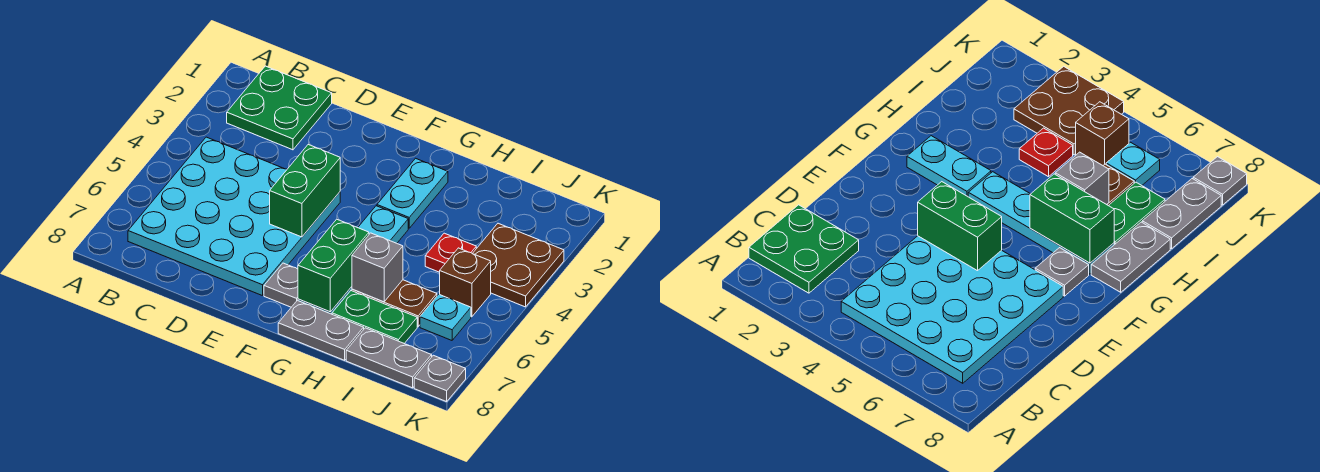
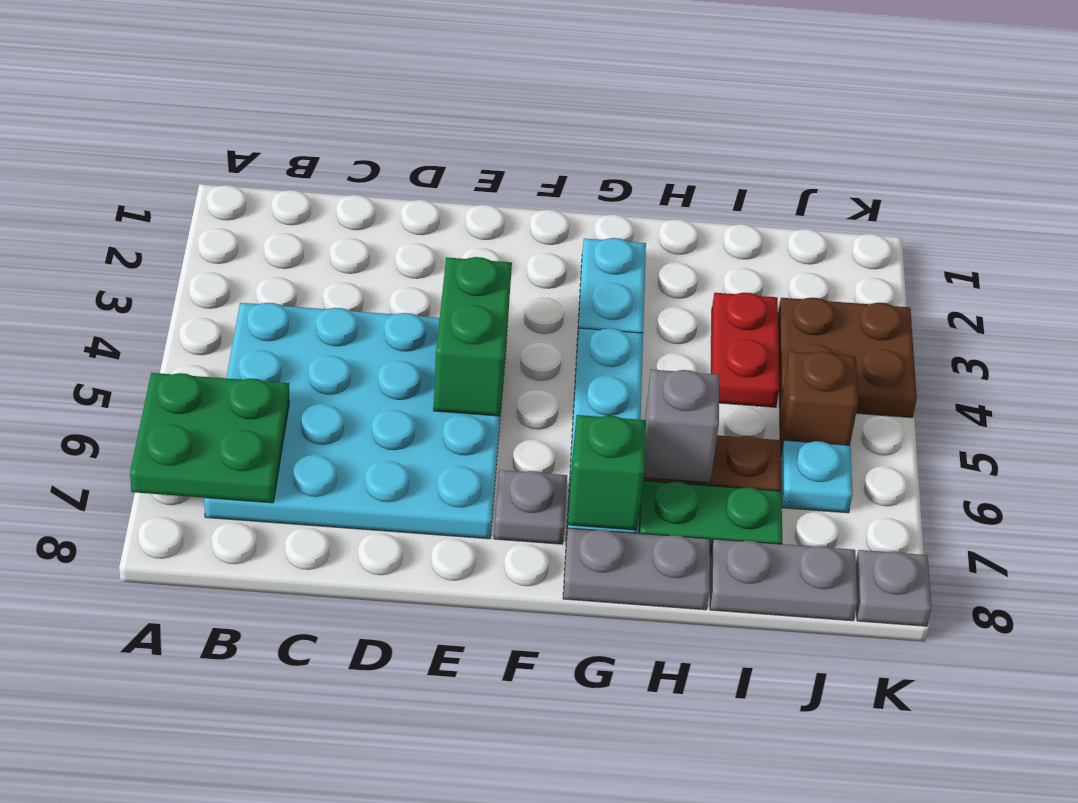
green plate B1:C2 level 1 -> green plate A6:B7 level 2
green brick G6:G7 level 2 -> green brick G7 level 2
red plate I4 level 1 -> red plate I3:I4 level 1

